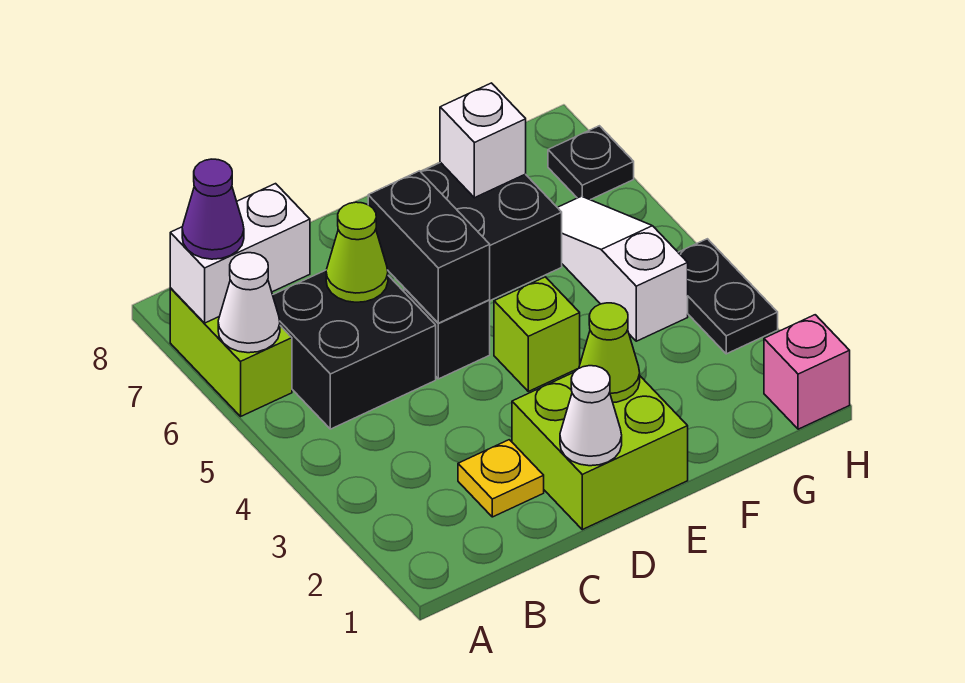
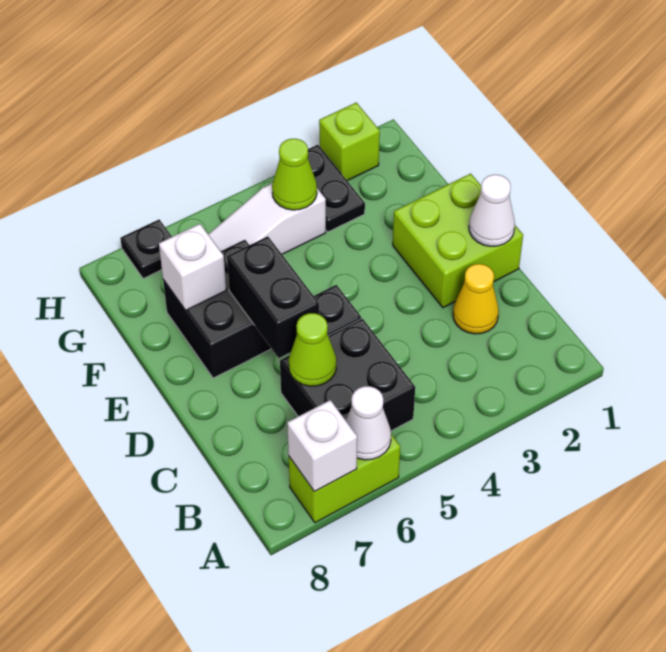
white brick A7:B7 level 2 -> white brick A7 level 2
purple cone A7 level 3 -> none
yellow plate C2 level 1 -> yellow cone C2 level 1
black brick D5:D6 level 2 -> black brick D6:E6 level 2
lime cone E2 level 2 -> lime cone G4 level 2
lime brick E4 level 1 -> lime brick H2 level 1
pink brick H1 level 1 -> none
black plate H3:H4 level 1 -> black plate G3:H3 level 1

